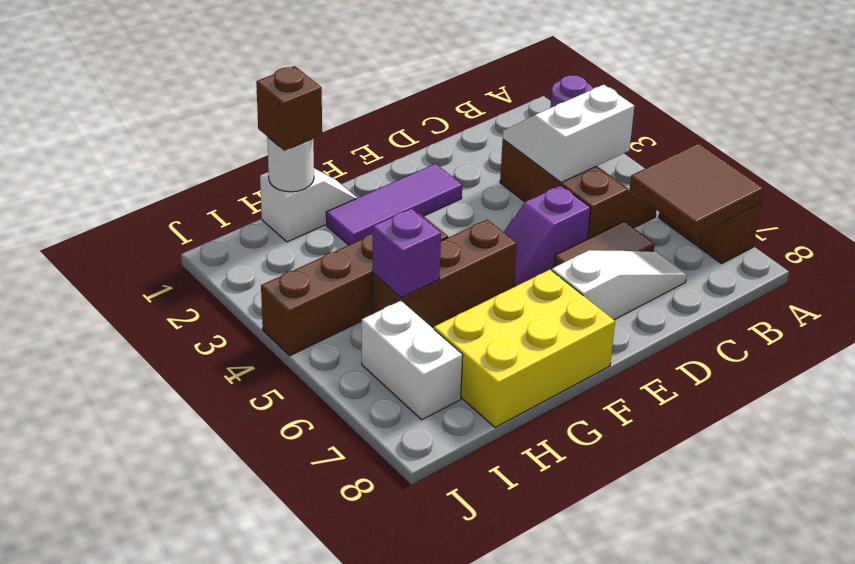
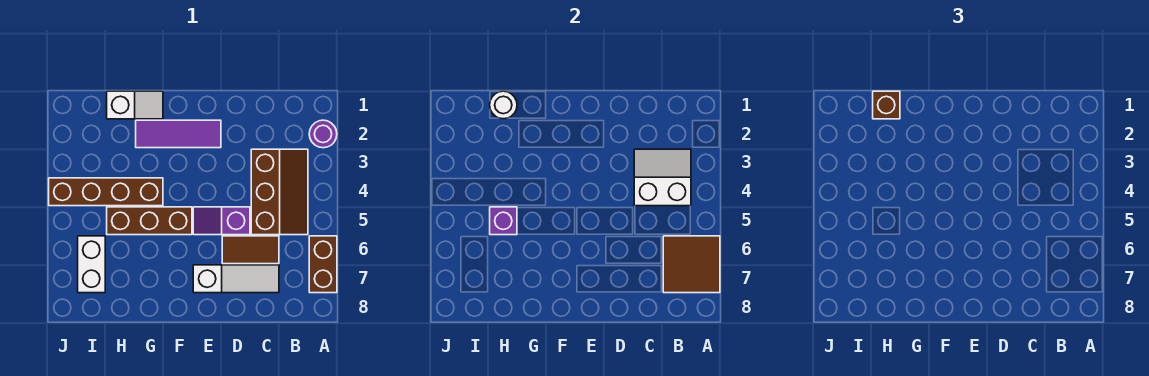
yellow brick F7:H8 level 1 -> none

